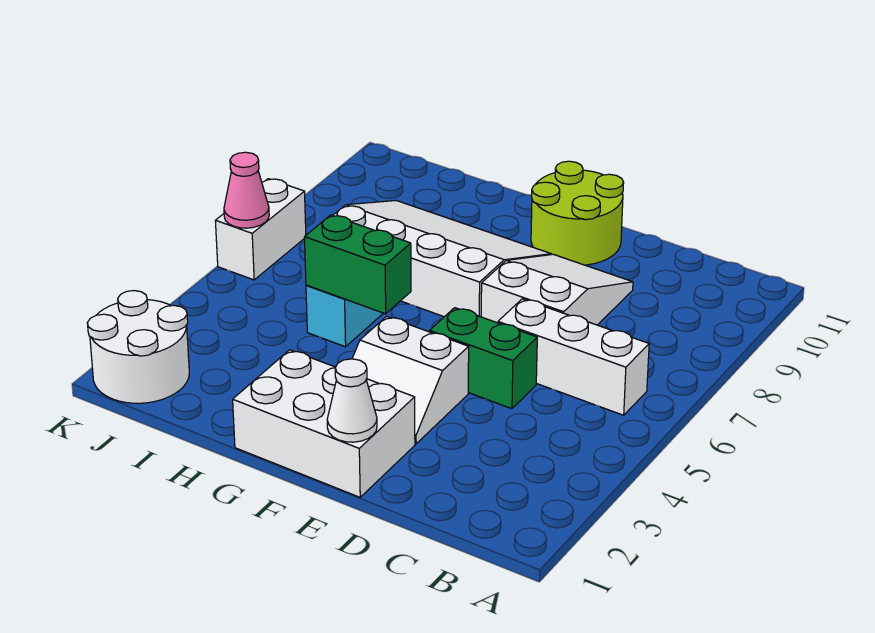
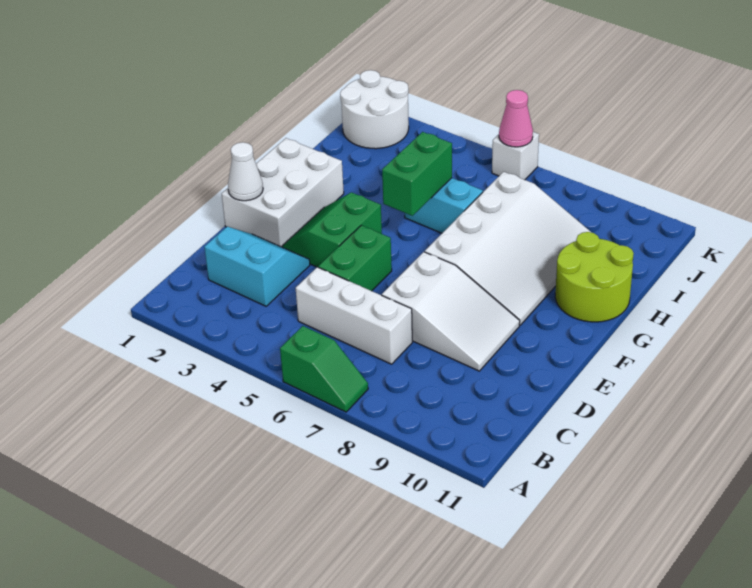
none -> green slope A6:A7 level 1 top 6
white brick B6:D6 level 1 -> white brick C5:C7 level 1
none -> cyan slope C2:D3 level 1 top C
white slope E3:F4 level 1 top 4 -> green slope E3:F4 level 1 top 4
lime round brick E10:F11 level 1 -> lime round brick G10:H11 level 1
white brick K6:K7 level 1 -> white brick K6 level 1

